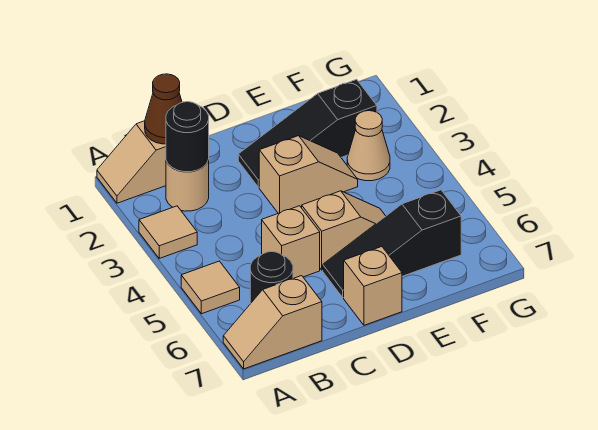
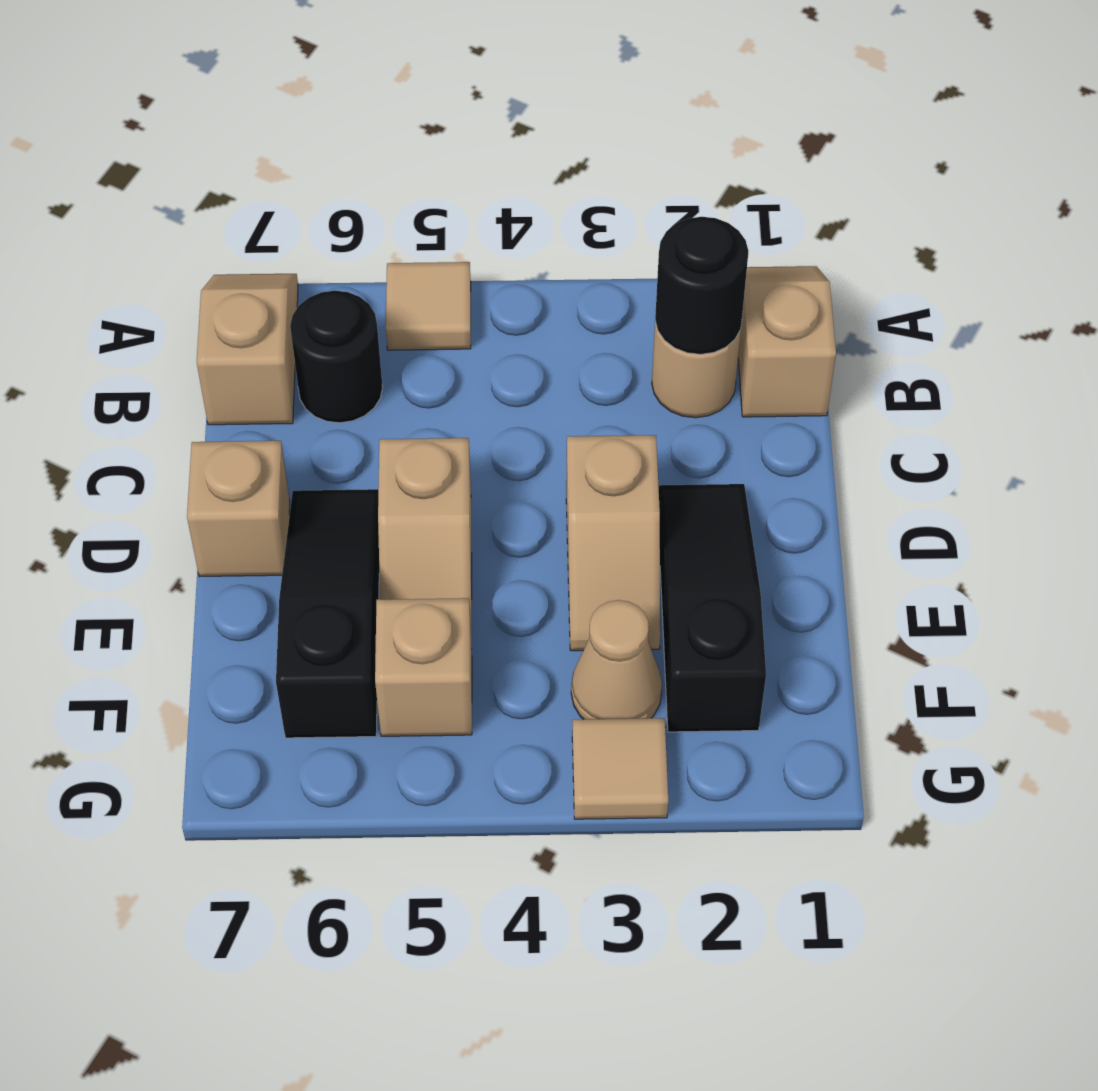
tan tile A3 level 1 -> tan tile G3 level 1
brown cone B1 level 2 -> none
tan brick C5 level 1 -> tan brick F5 level 1

